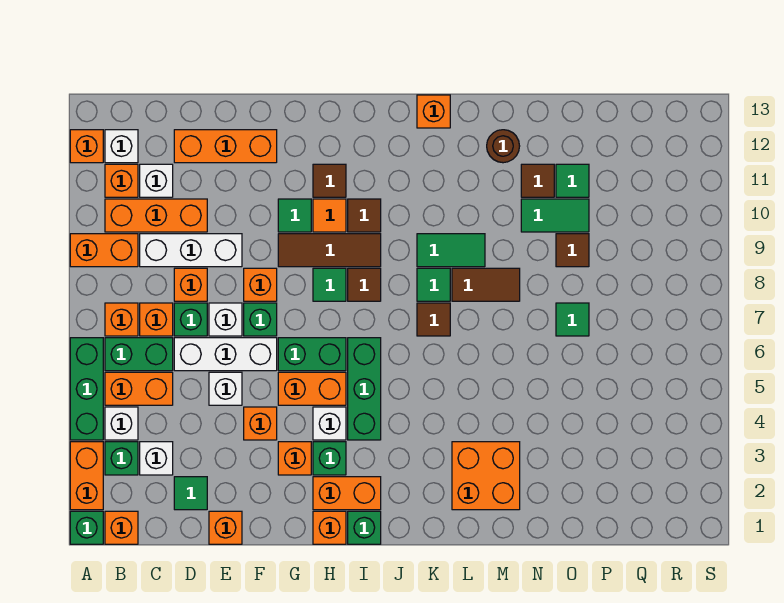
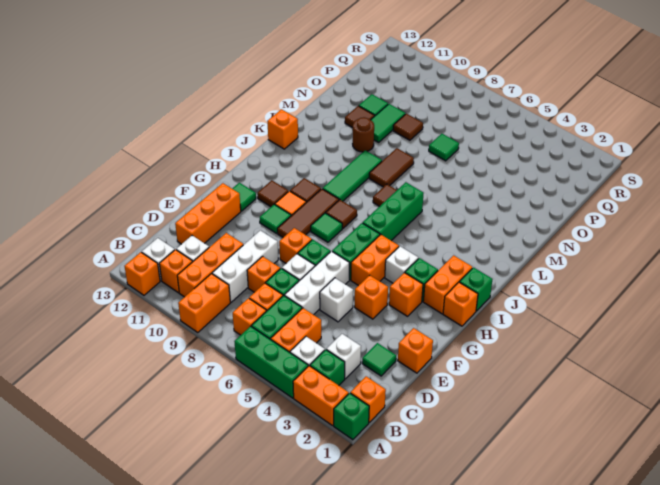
green brick I4:I6 level 1 -> green brick I6:K6 level 1
green tile K8 level 1 -> green tile G12 level 1
green tile K9:L9 level 1 -> green tile J9:L9 level 1
orange brick L2:M3 level 1 -> none
brown round brick M12 level 1 -> brown round brick M10 level 1

